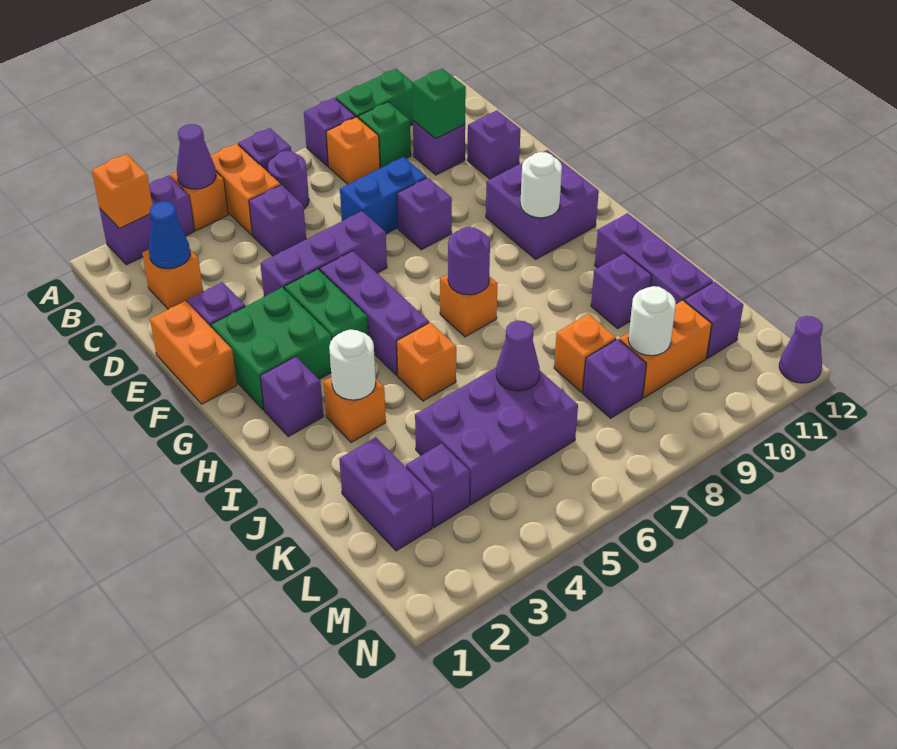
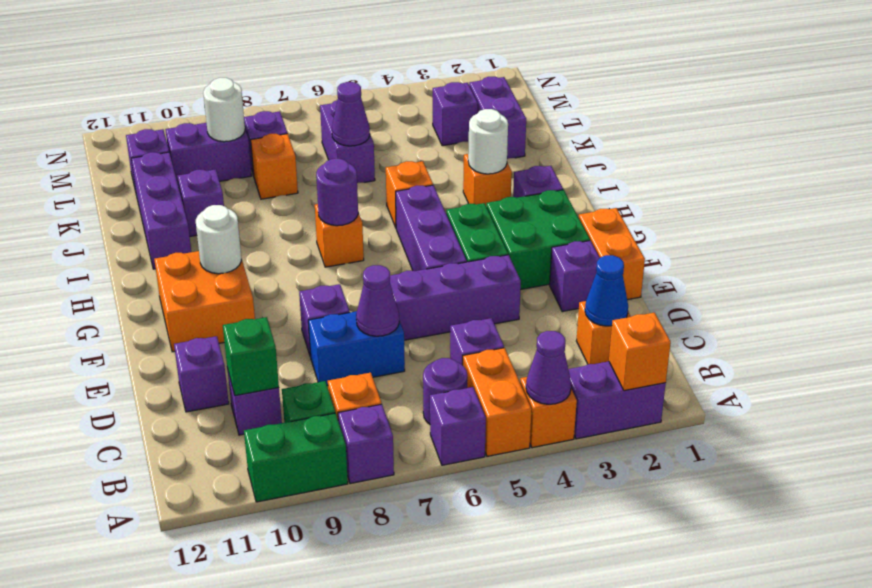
purple brick F10:G11 level 1 -> orange brick F10:G11 level 1
purple brick K4:L6 level 1 -> purple brick K6:L6 level 1
orange brick L9:L10 level 1 -> purple brick L9:L10 level 1
purple cone N12 level 1 -> purple cone D7 level 2

